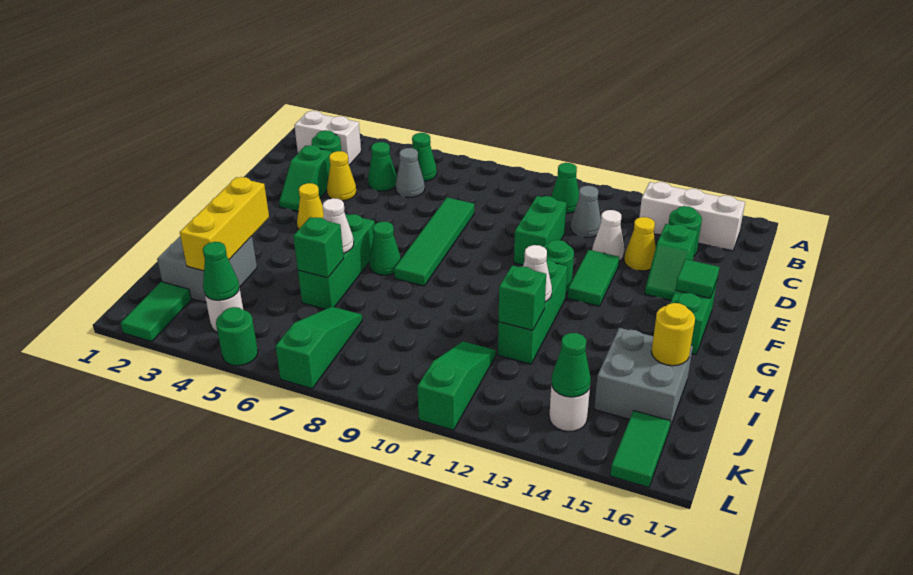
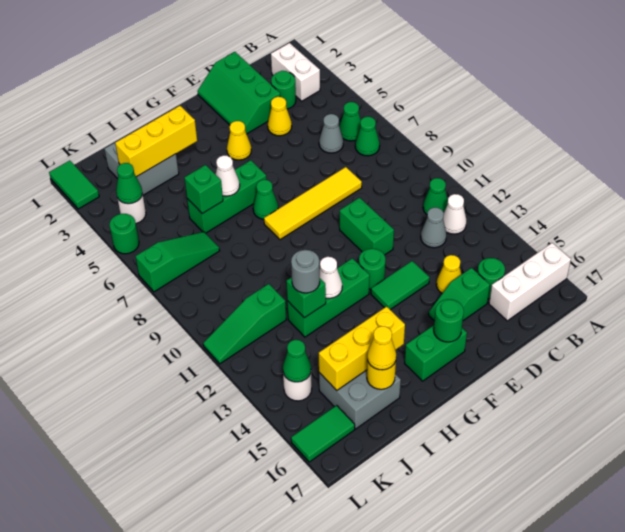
white brick B14:B16 level 1 -> white brick A16:C16 level 1
green cone C5 level 1 -> green cone B7 level 1
green slope D3:E3 level 1 top D -> green slope D1:E3 level 1 top D
green tile D8:G8 level 1 -> yellow tile D8:G8 level 1
green brick D11:E11 level 1 -> green brick E10:E11 level 1
white cone D13 level 1 -> white cone B12 level 1
green tile F16 level 2 -> green round brick F16 level 2
none -> yellow brick H15:J15 level 2
none -> grey round brick I12 level 3
none -> yellow cone I16 level 3
green slope J11:L11 level 1 top L -> green slope J11:L11 level 1 top J
green tile K2:L2 level 1 -> green tile L1:L2 level 1

